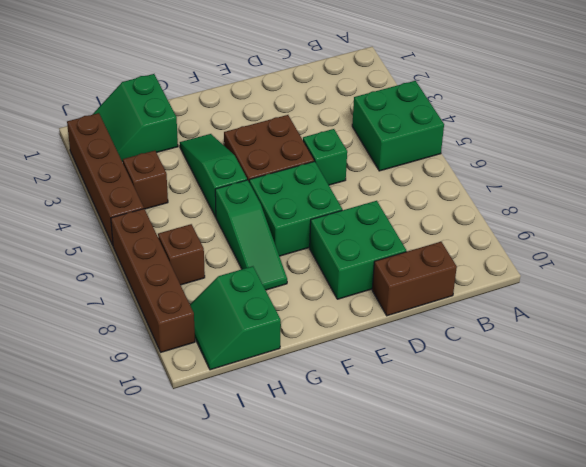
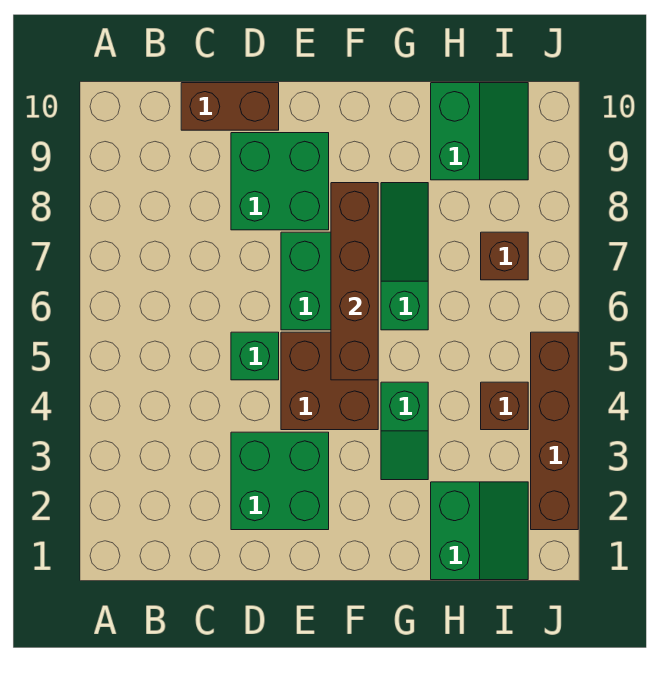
green brick A4:B5 level 1 -> green brick D2:E3 level 1
green slope G3:G5 level 1 top 5 -> green slope G3:G4 level 1 top 4
brown brick J6:J9 level 1 -> brown brick F5:F8 level 2

